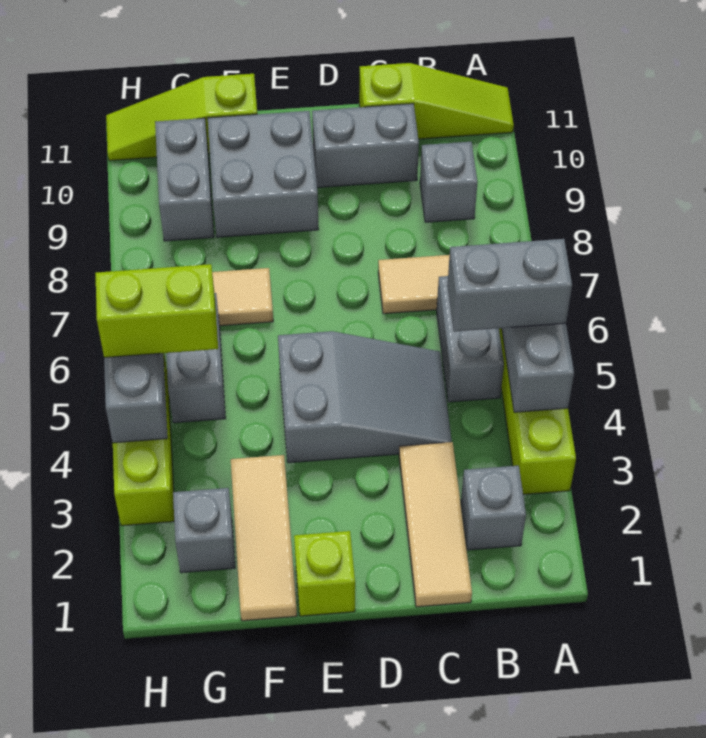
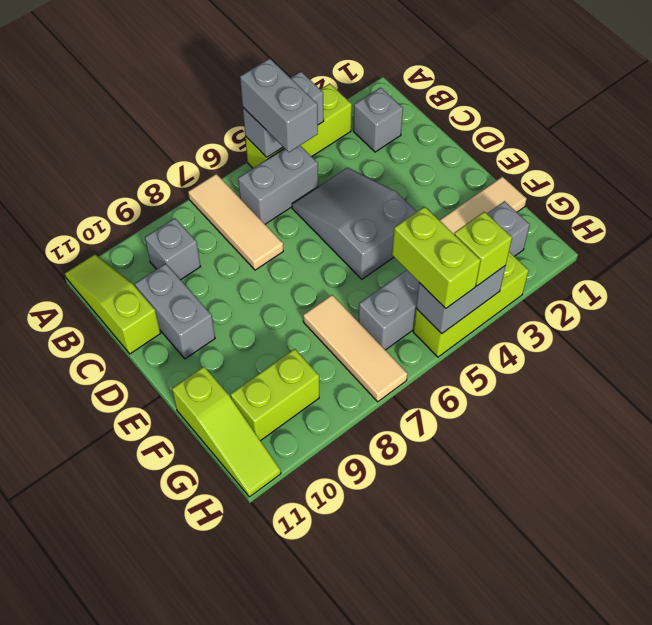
tan tile C1:C3 level 1 -> none
lime brick E1 level 1 -> lime brick H4 level 3
grey brick E9:F10 level 1 -> none
grey brick G9:G10 level 1 -> lime brick G9:G10 level 1

